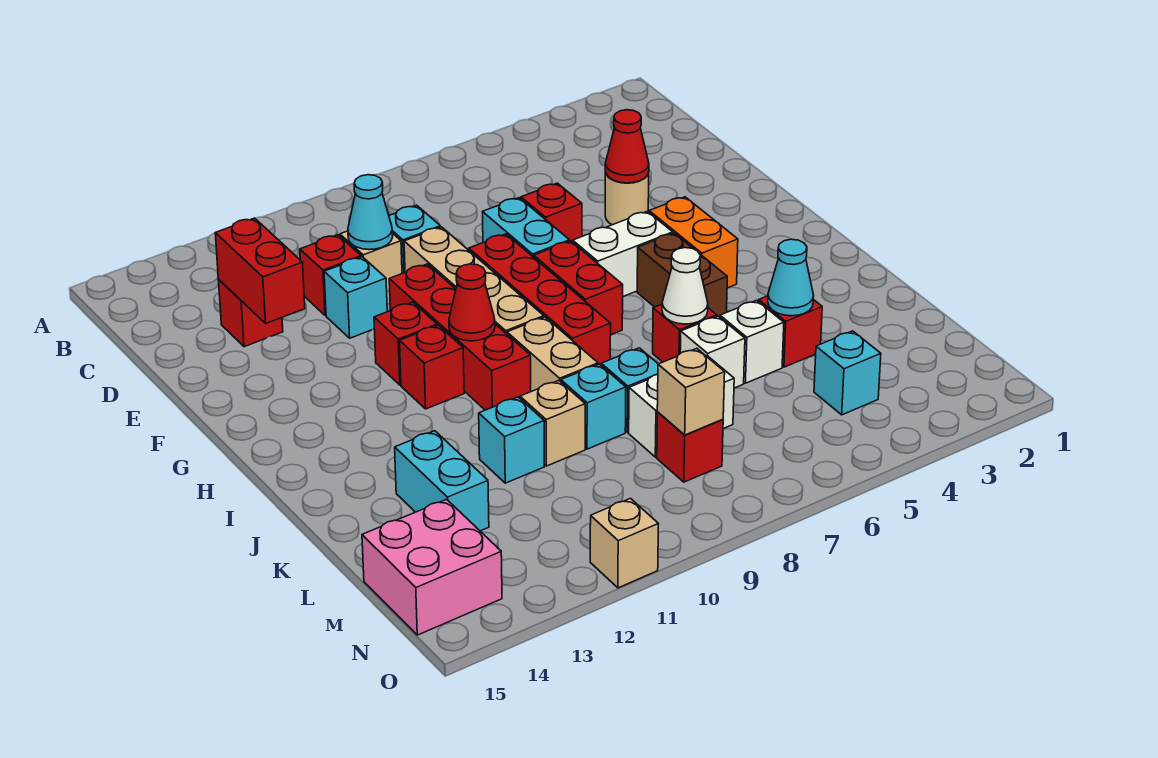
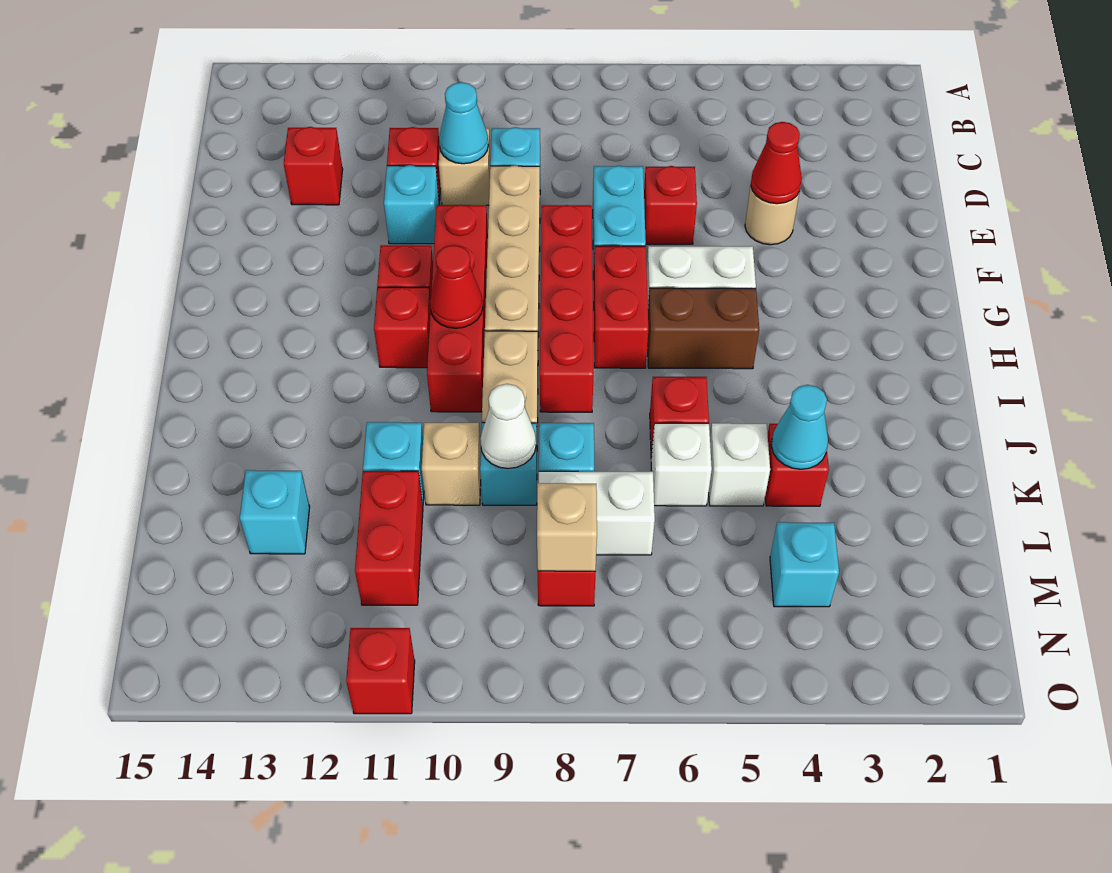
red brick D13:E13 level 2 -> red brick L11:M11 level 1
orange brick G4:H4 level 1 -> none
brown brick H5:I5 level 1 -> brown brick H5:H6 level 1
white cone J6 level 2 -> white cone K9 level 2
cyan brick K13:L13 level 1 -> cyan brick L13 level 1
pink brick M14:N15 level 1 -> none
tan brick O11 level 1 -> red brick O11 level 1

